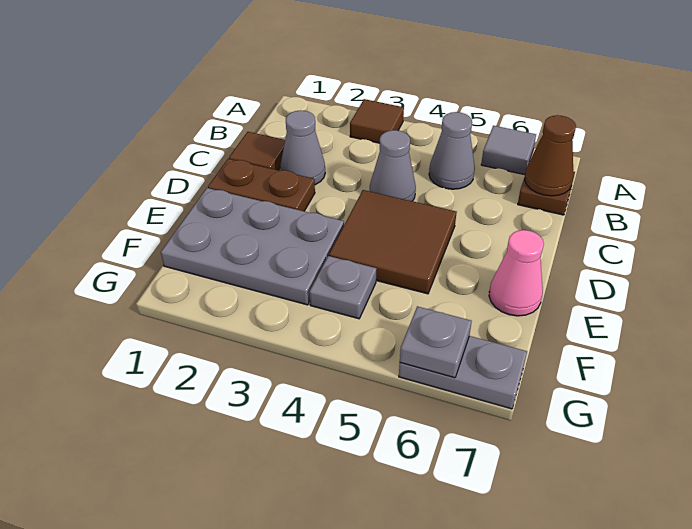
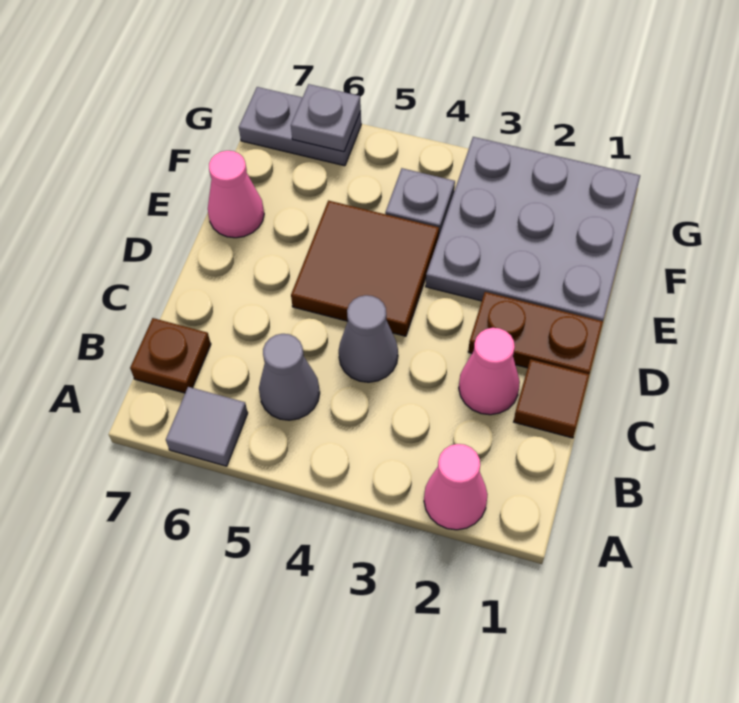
none -> pink cone A2 level 1
brown tile A3 level 1 -> none
brown cone B7 level 2 -> none
grey cone C2 level 1 -> pink cone C2 level 1
grey plate E1:F3 level 1 -> grey plate E1:G3 level 1

